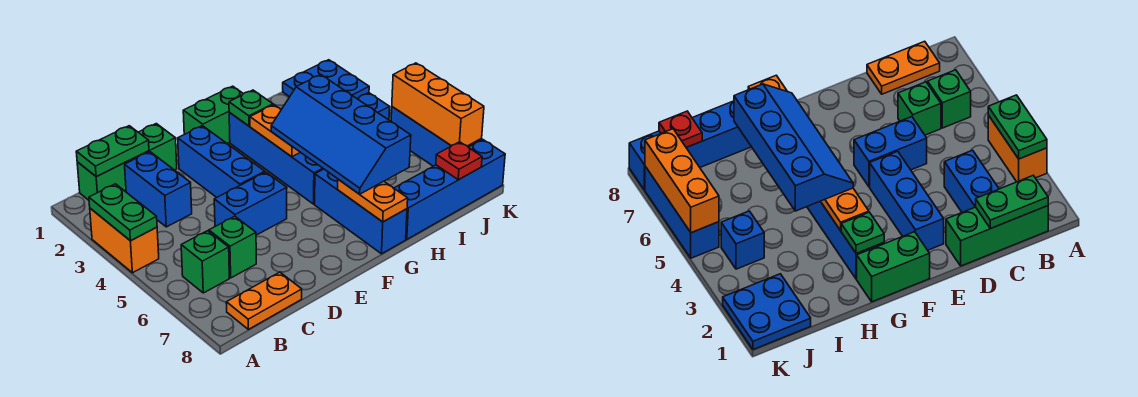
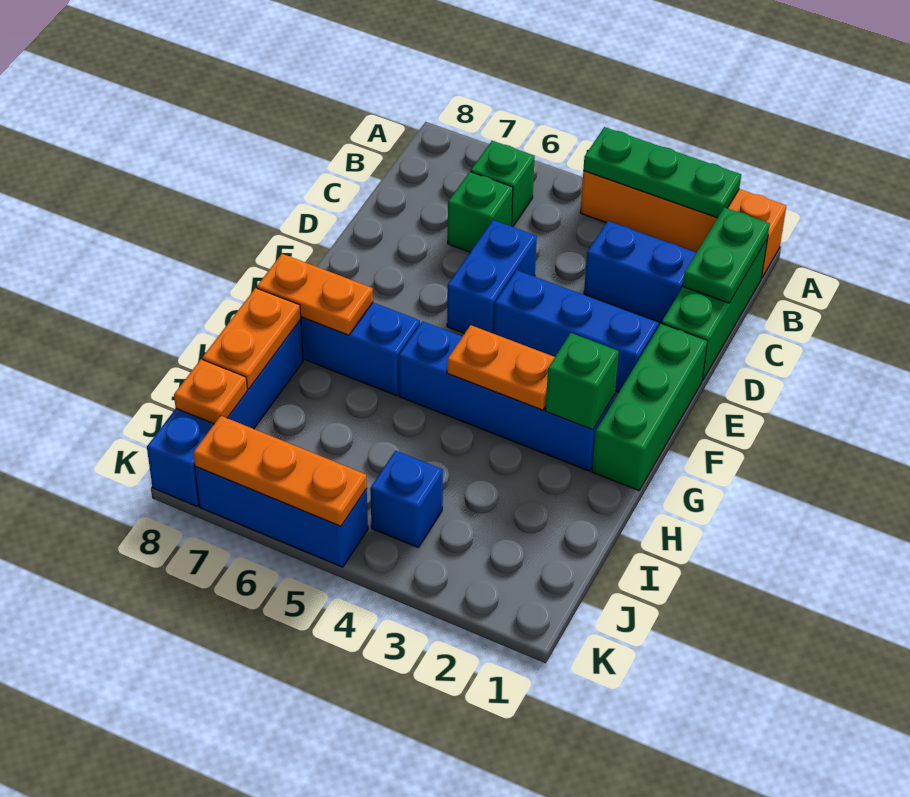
orange brick A3:A4 level 1 -> orange brick A1:A4 level 1
green plate A3:A4 level 2 -> green plate A2:A4 level 2
orange plate B8:C8 level 1 -> orange plate H8:I8 level 2
green brick F1:G1 level 1 -> green brick E1:G1 level 1
green plate G2 level 2 -> green brick G2 level 2
blue slope G4:H7 level 3 top H -> none
blue plate J1:K2 level 1 -> none
red plate J8 level 2 -> orange plate J8 level 2
orange brick K5:K7 level 2 -> orange plate K5:K7 level 2

